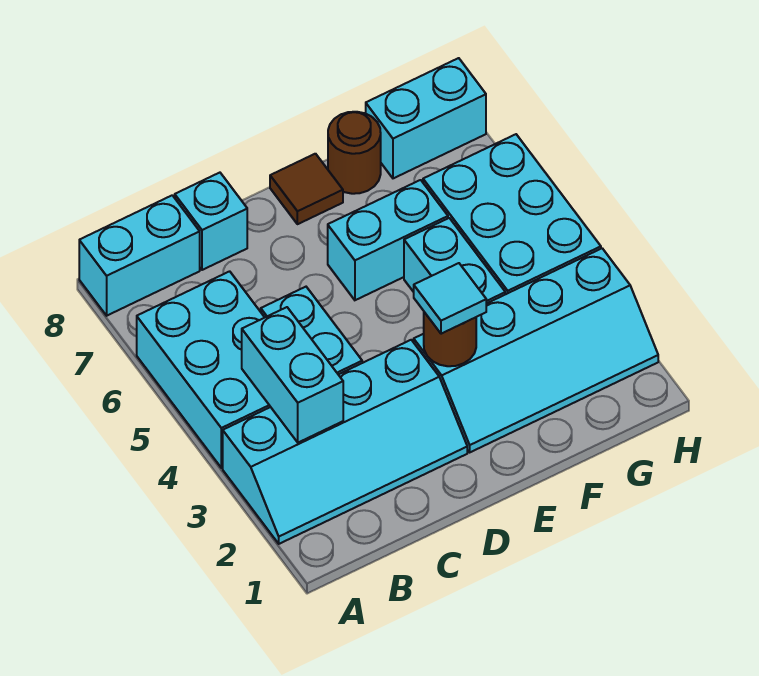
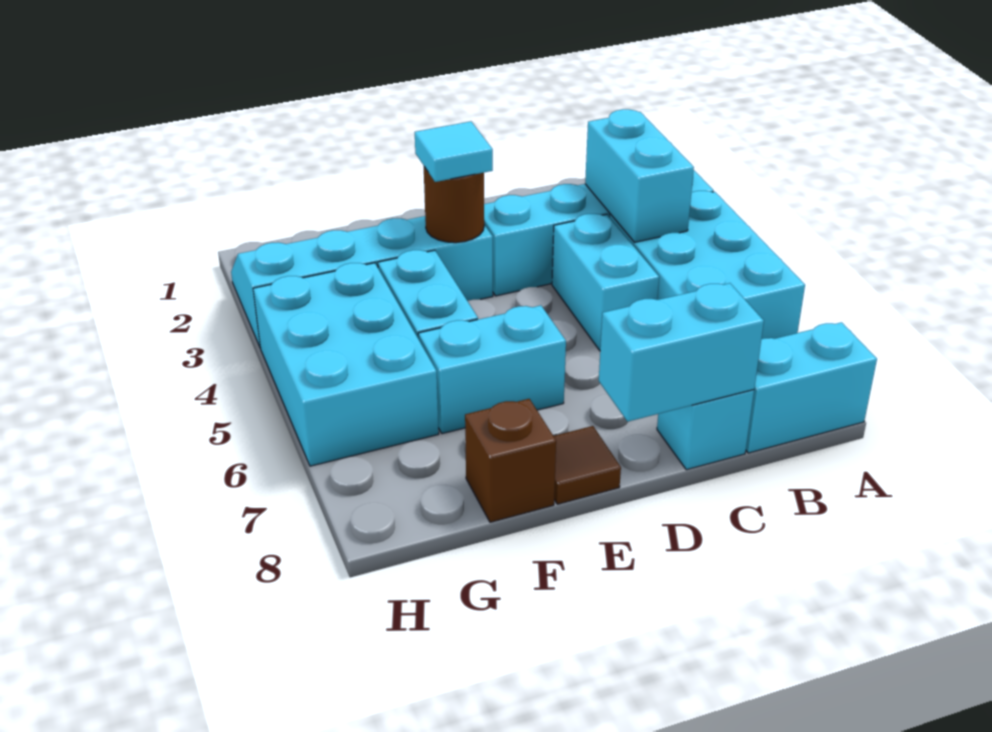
brown round brick F8 level 1 -> brown brick F8 level 1
cyan brick G8:H8 level 1 -> cyan brick C8:D8 level 2

